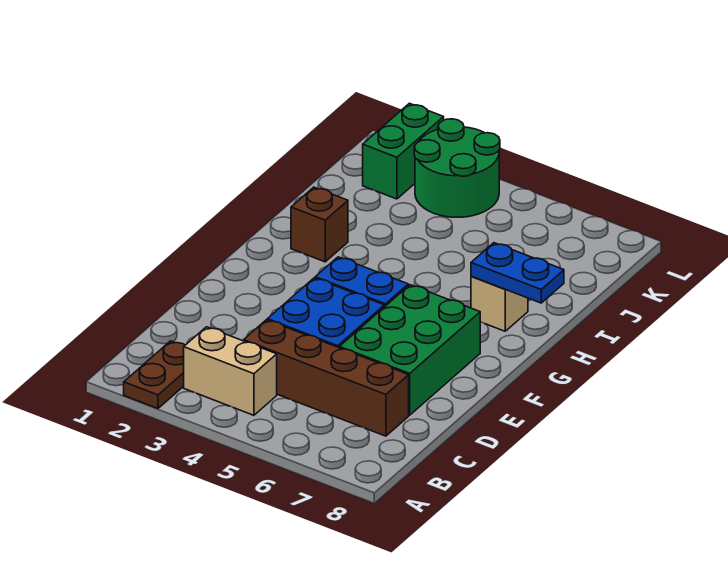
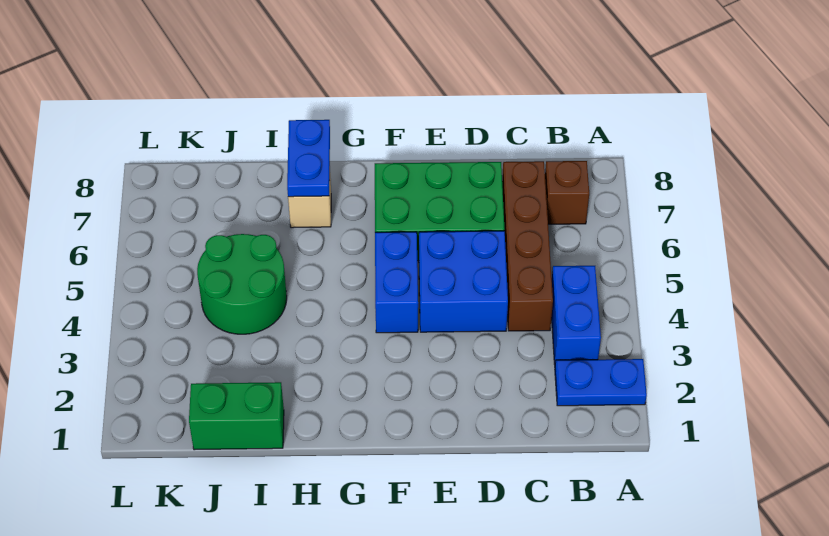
brown plate A2:B2 level 1 -> blue plate A2:B2 level 1
tan brick B3:B4 level 1 -> blue brick B3:B4 level 1
brown brick H2 level 1 -> brown brick B7 level 1
green brick K2:L2 level 1 -> green brick I1:J1 level 1
green round brick K3:L4 level 1 -> green round brick I4:J5 level 1

